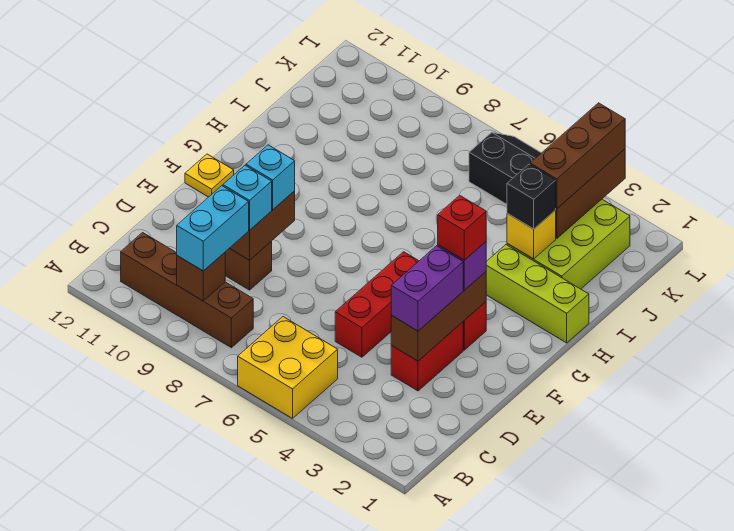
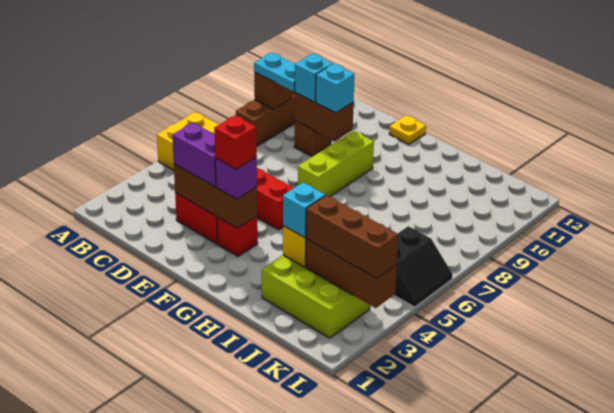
cyan brick B9:C9 level 3 -> cyan plate B9:C9 level 3
lime brick H1:H3 level 1 -> lime brick F7:F9 level 1
black brick I3 level 3 -> cyan brick I3 level 3

